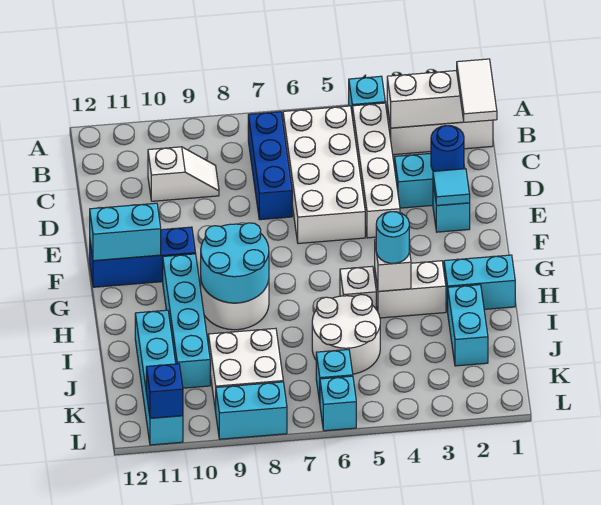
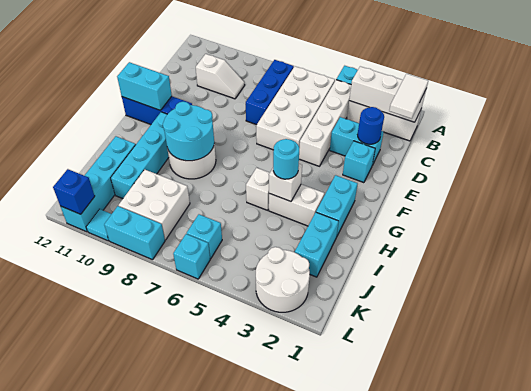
cyan tile E2 level 2 -> cyan tile L10 level 1
cyan brick H1:H2 level 1 -> cyan brick G2:H2 level 1
white round brick I5:J6 level 1 -> white round brick K2:L3 level 1

